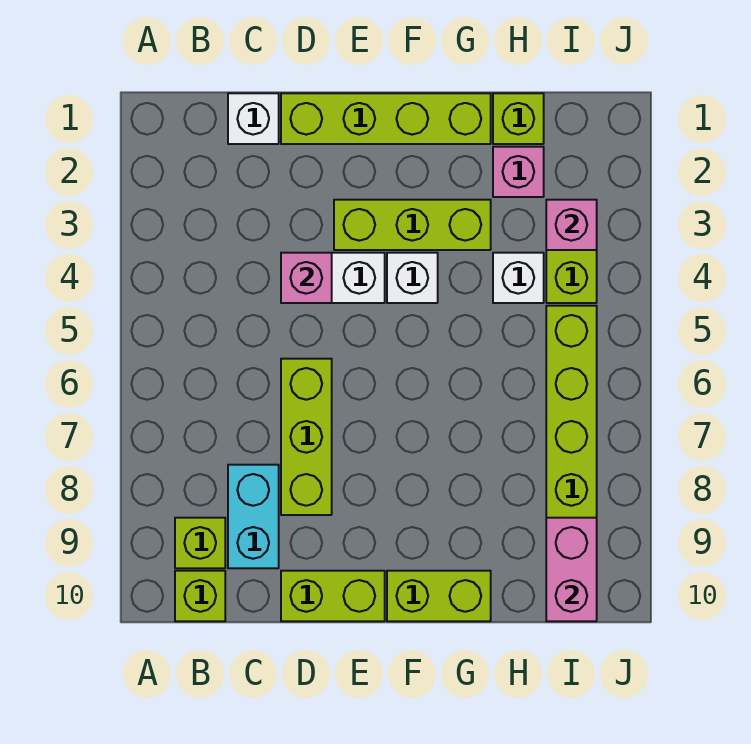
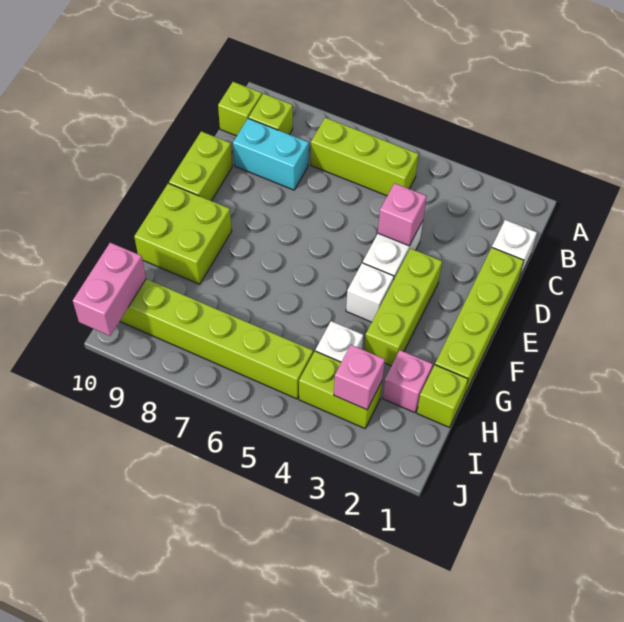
lime brick D6:D8 level 1 -> lime brick B5:B7 level 1
lime brick F10:G10 level 1 -> lime brick F9:G10 level 1
pink brick I9:I10 level 2 -> pink brick I10:J10 level 2

